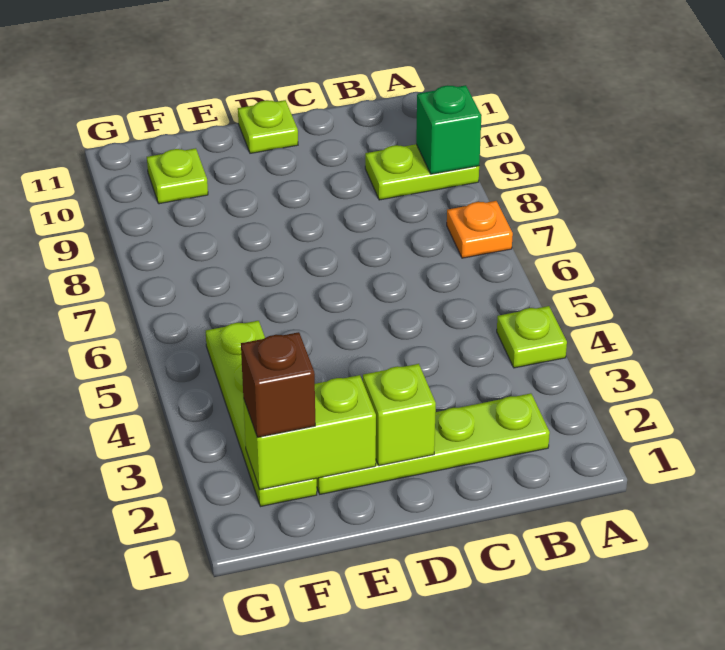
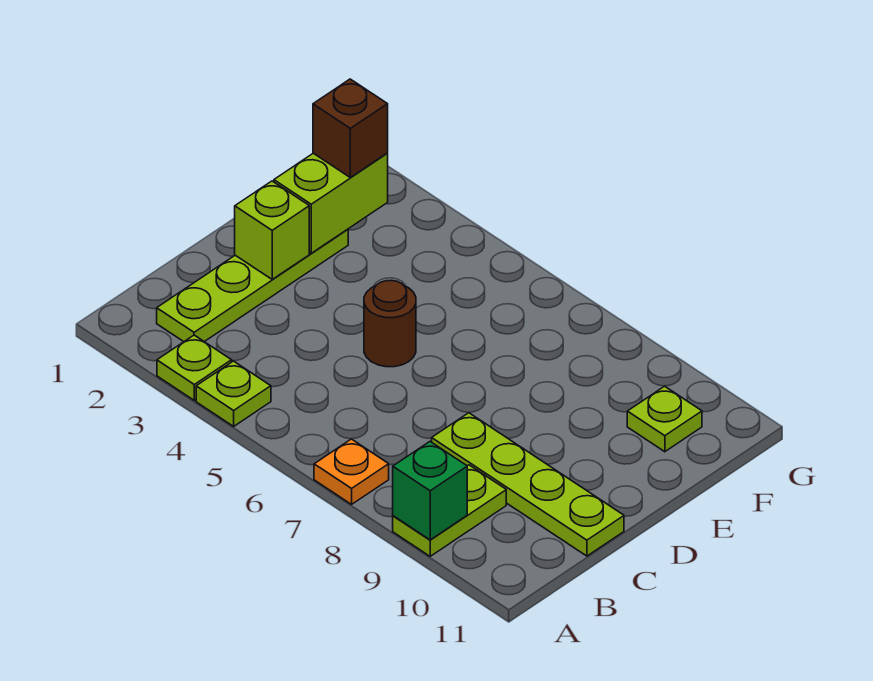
none -> brown round brick D5 level 1
lime plate D11 level 1 -> lime plate A3 level 1
lime plate F2:F5 level 1 -> lime plate C8:C11 level 1

